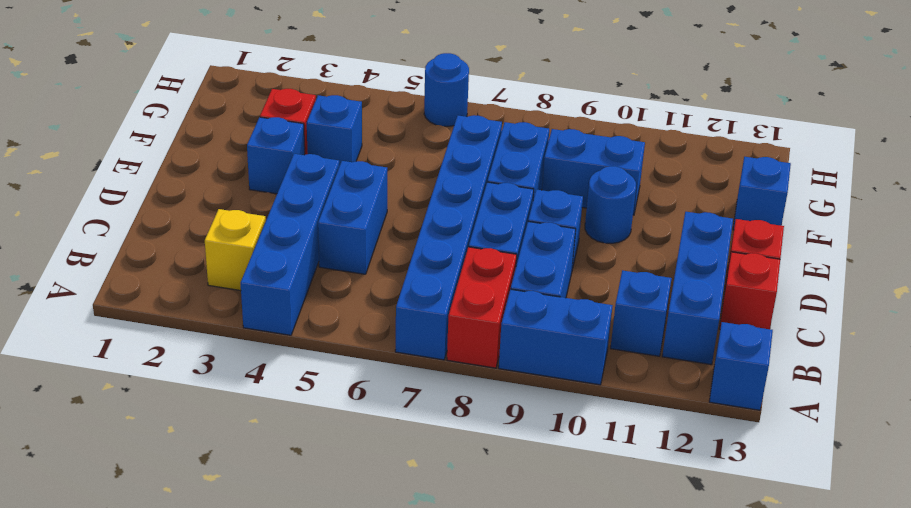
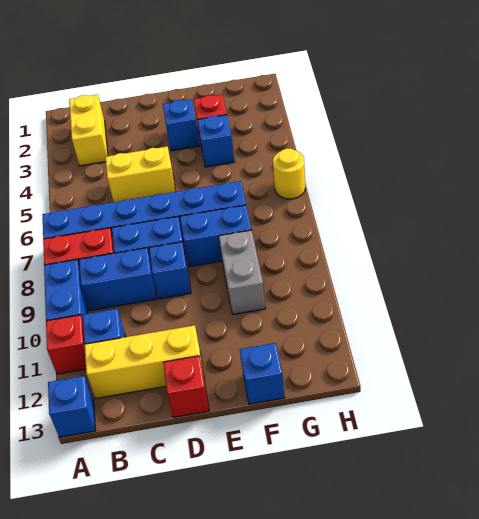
blue brick A4:D4 level 1 -> none
yellow brick B3 level 1 -> yellow brick B2:B3 level 1
blue brick B12:D12 level 1 -> yellow brick B12:D12 level 1
blue brick C5:D5 level 1 -> yellow brick C5:D5 level 1
red brick C13 level 1 -> red brick A11 level 1
blue round brick E10 level 1 -> none
blue brick F9:F10 level 1 -> grey brick F9:F10 level 1
blue round brick H6 level 1 -> yellow round brick H6 level 1

